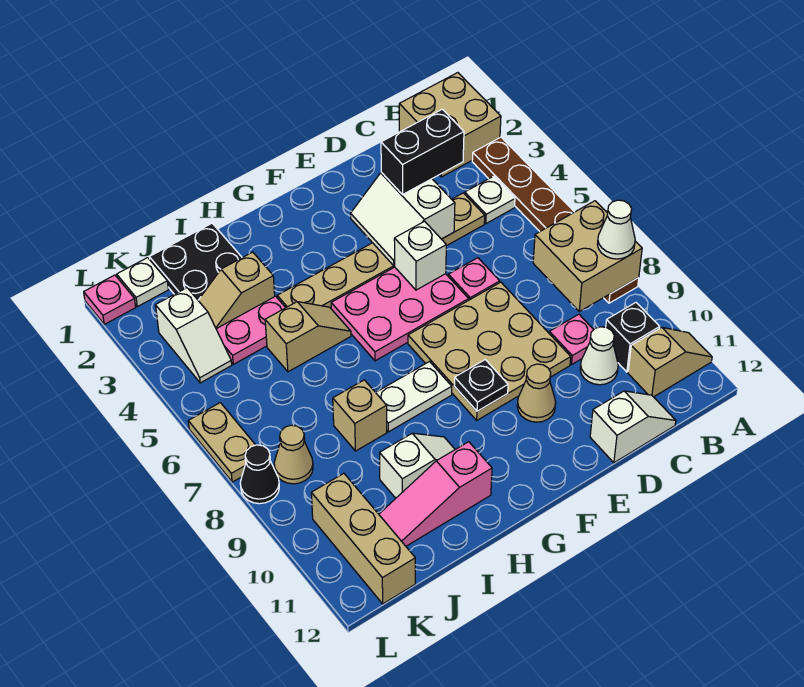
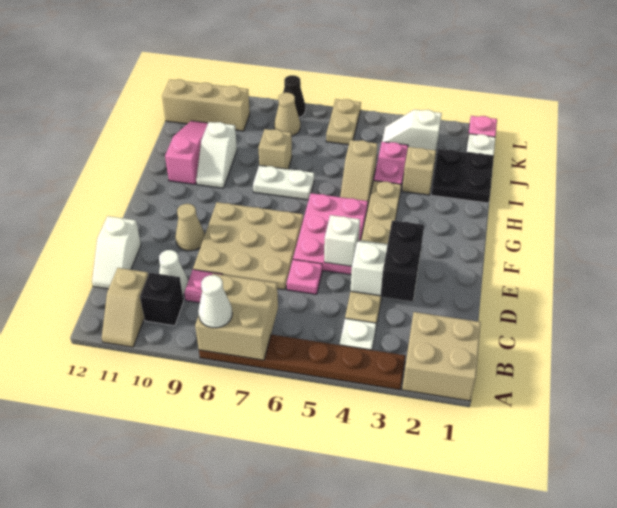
black plate F9 level 2 -> none
white plate G8:H8 level 1 -> white plate H7:H8 level 1
tan plate L6:L7 level 1 -> tan plate K6:L6 level 1

